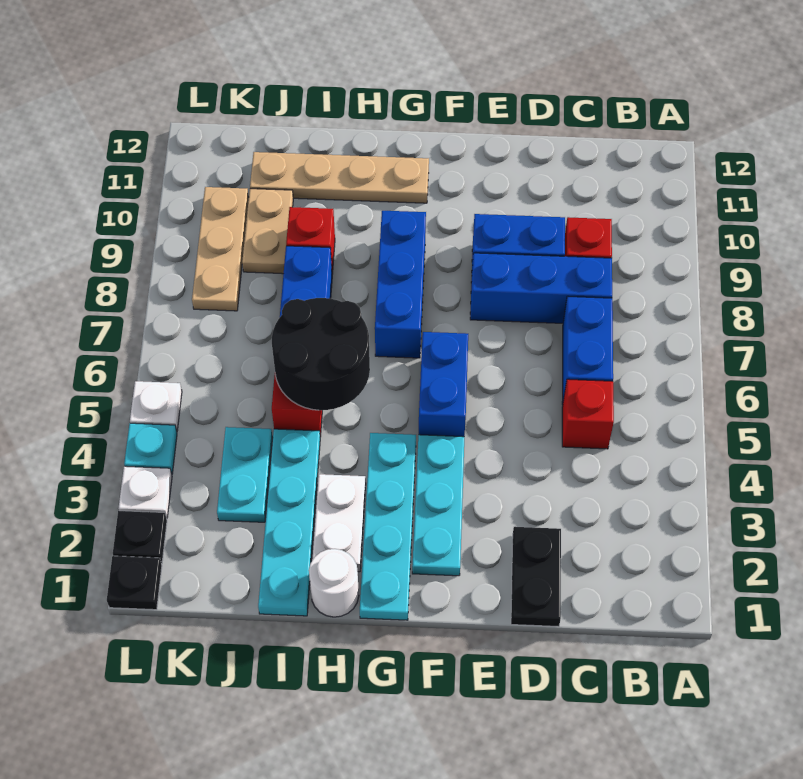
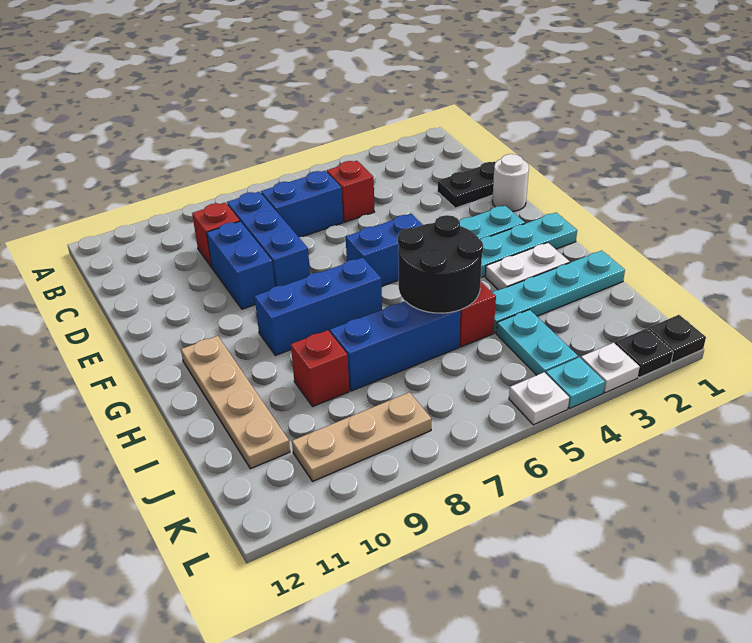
white round brick H1 level 1 -> white round brick E1 level 1
cyan plate J3:J4 level 1 -> cyan plate J4:K4 level 1
tan plate J9:J10 level 1 -> none

